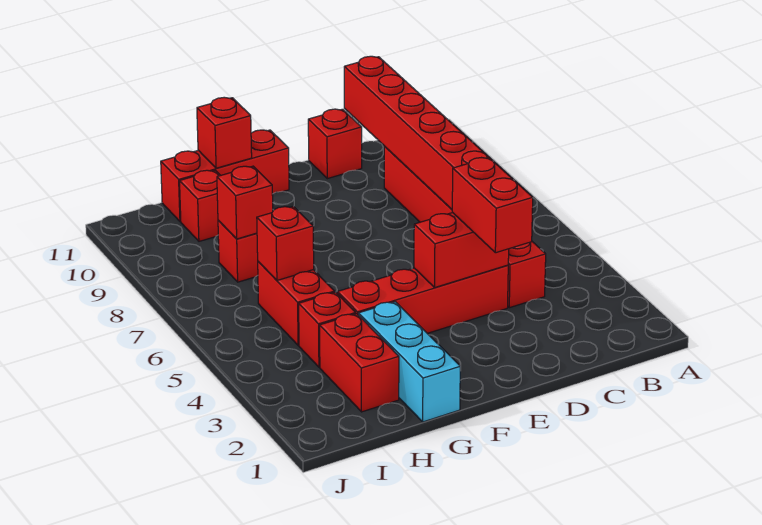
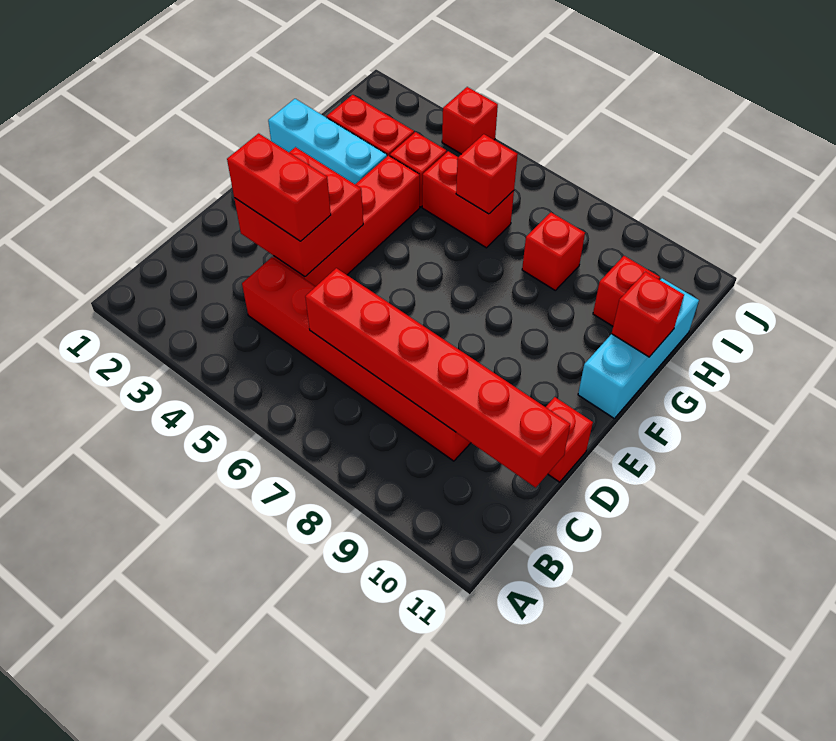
red brick D4:E4 level 2 -> red brick D3:E4 level 2
red brick F11:H11 level 1 -> cyan brick F11:H11 level 1
red brick H8 level 2 -> red brick J4 level 1

